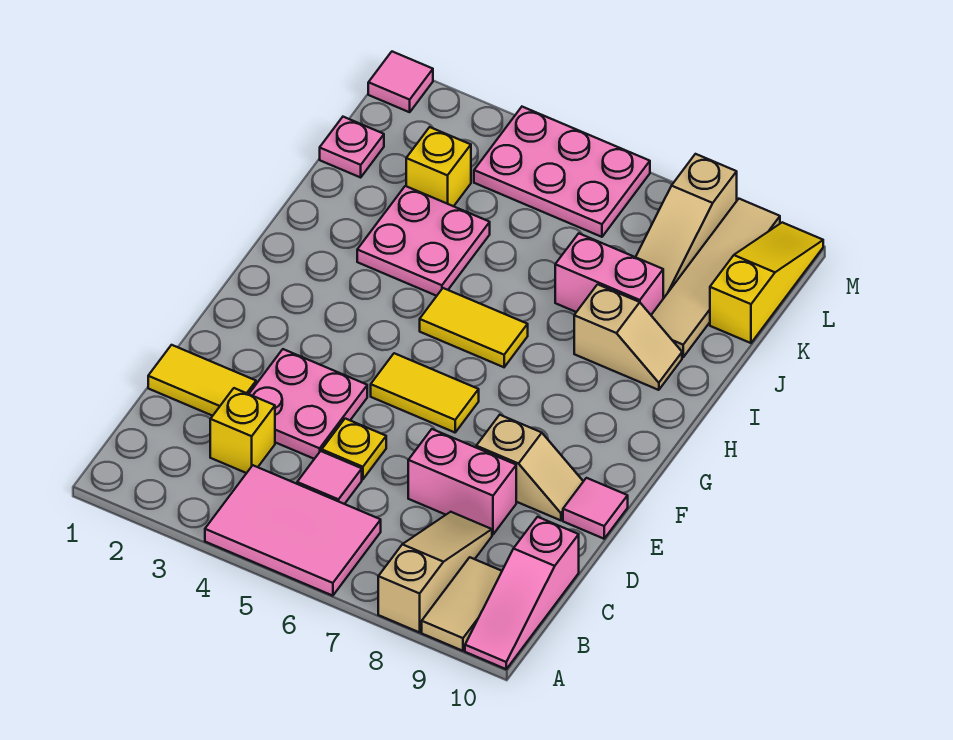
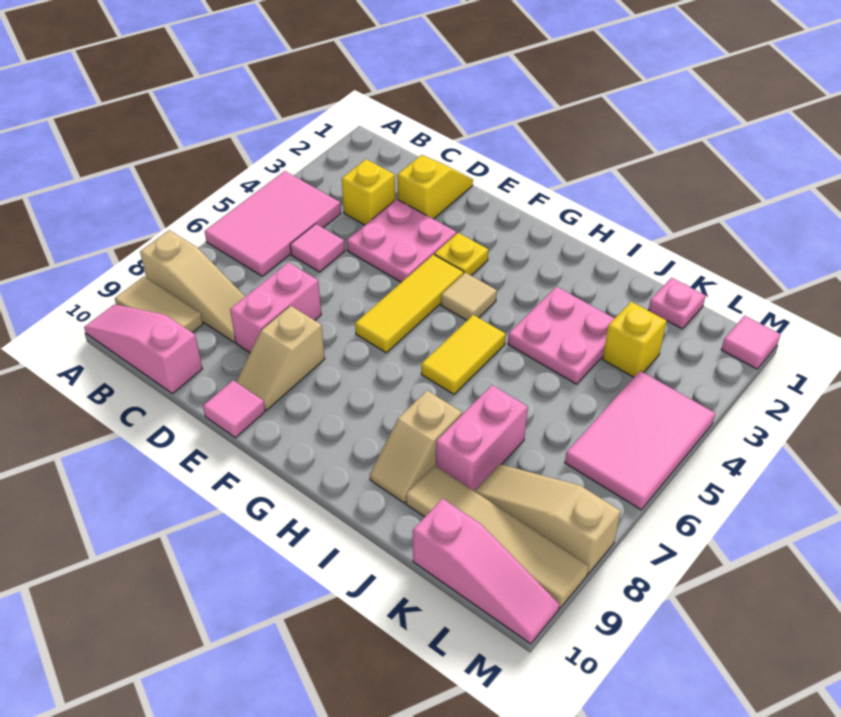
yellow tile D1:D2 level 1 -> yellow slope D1:D2 level 1 top 2
yellow plate D5 level 1 -> yellow plate F3 level 1
yellow tile F5:F6 level 1 -> yellow tile F4:F6 level 1
none -> tan tile G4 level 1
yellow slope K10:M10 level 1 top K -> pink slope K10:M10 level 1 top K
pink plate L4:M6 level 1 -> pink tile L4:M6 level 1

